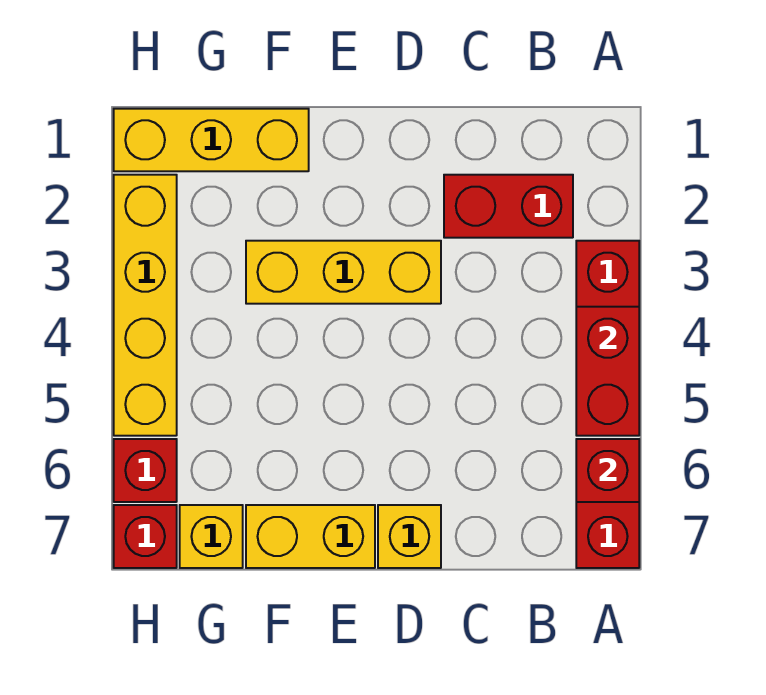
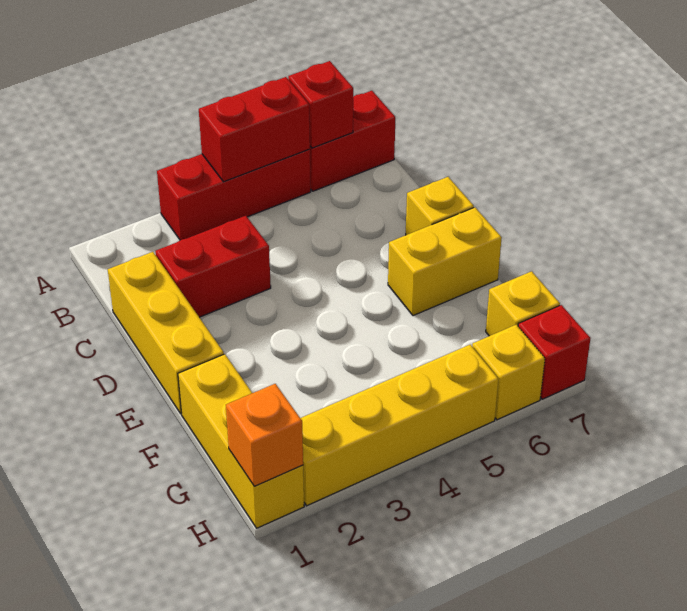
red brick B2:C2 level 1 -> red brick C2:C3 level 1
yellow brick D3:F3 level 1 -> yellow brick C1:E1 level 1
yellow brick E7:F7 level 1 -> yellow brick E6:E7 level 1
none -> orange brick H1 level 2
red brick H6 level 1 -> yellow brick H6 level 1

